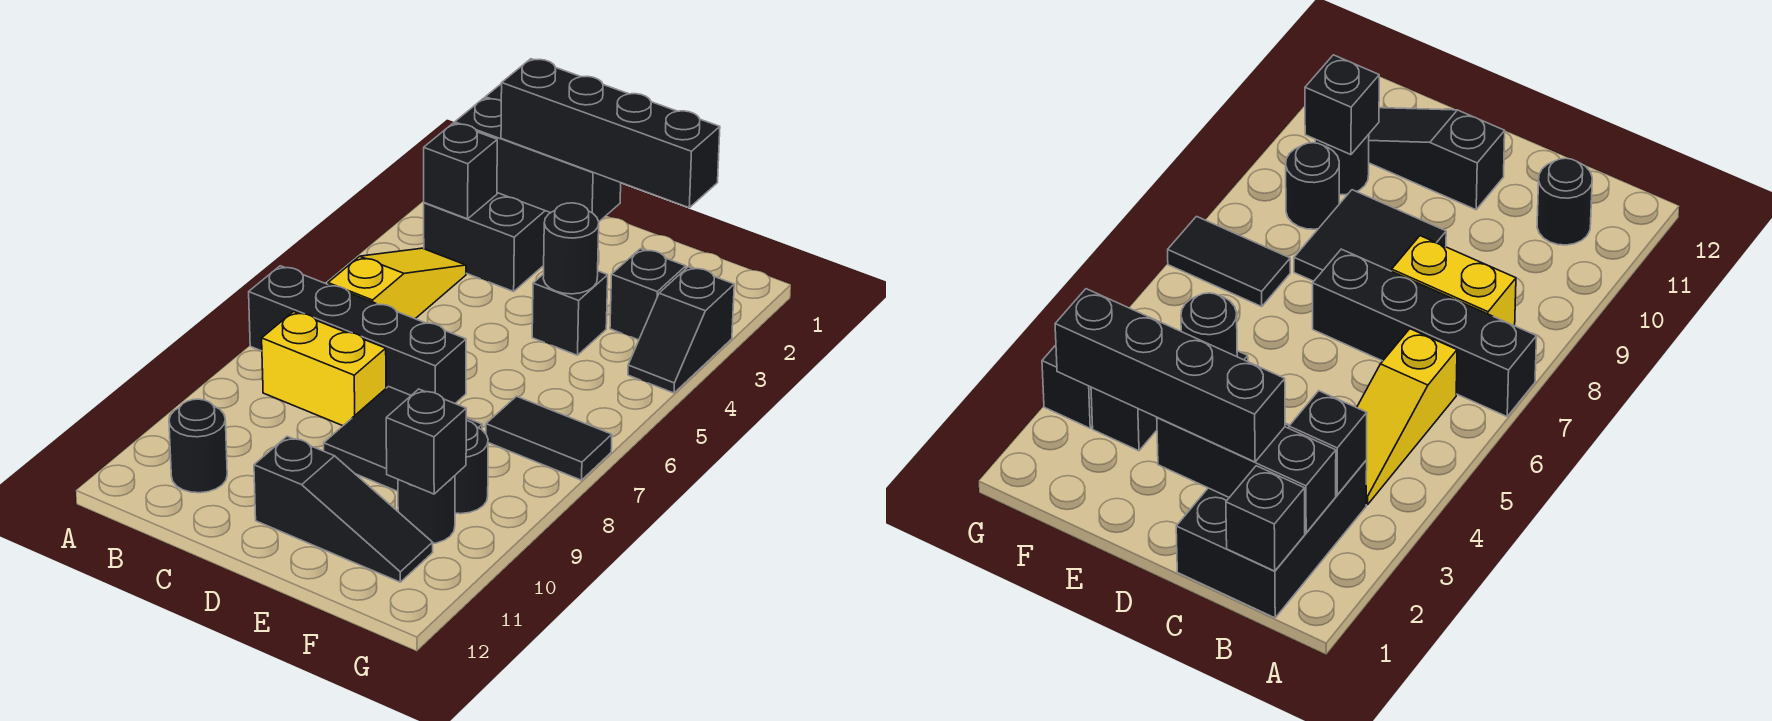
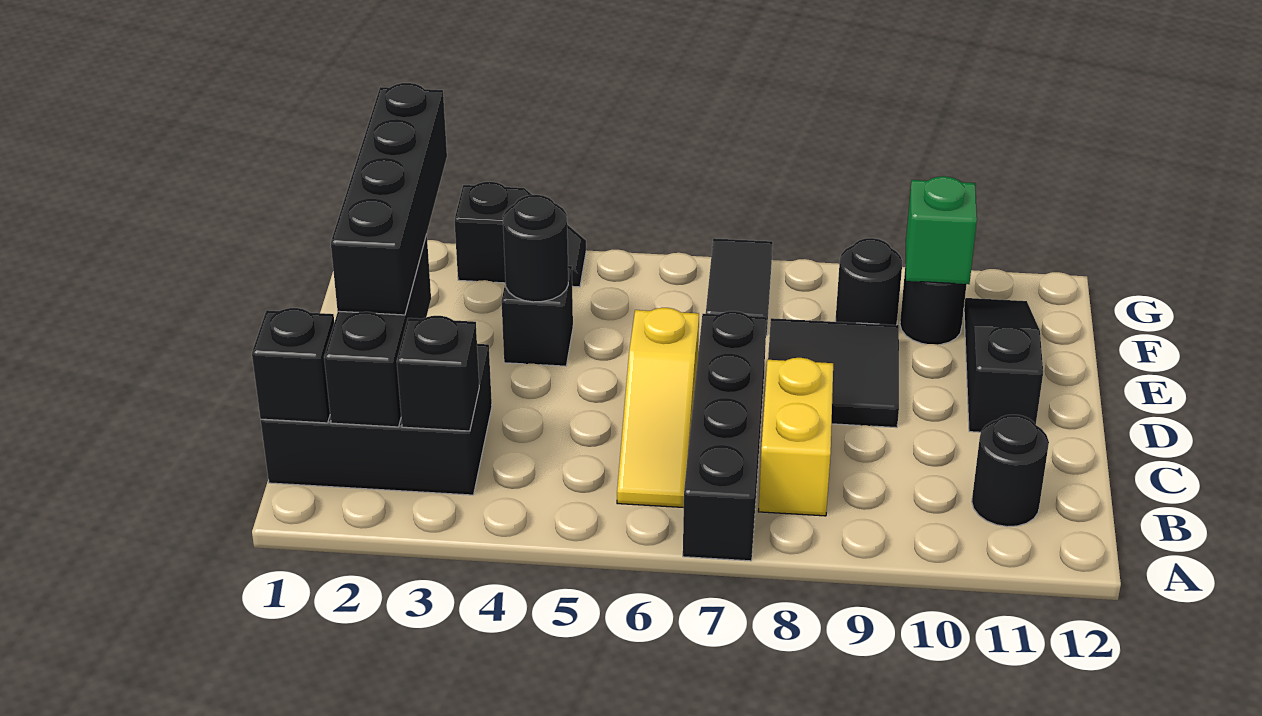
yellow slope B4:B6 level 1 top 6 -> yellow slope B6:D6 level 1 top D
black brick F3 level 1 -> none
black brick F10 level 2 -> green brick F10 level 2

